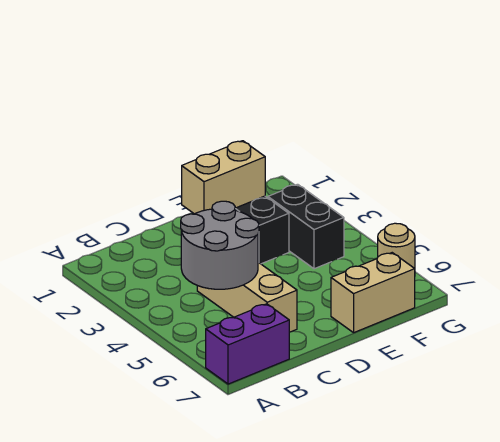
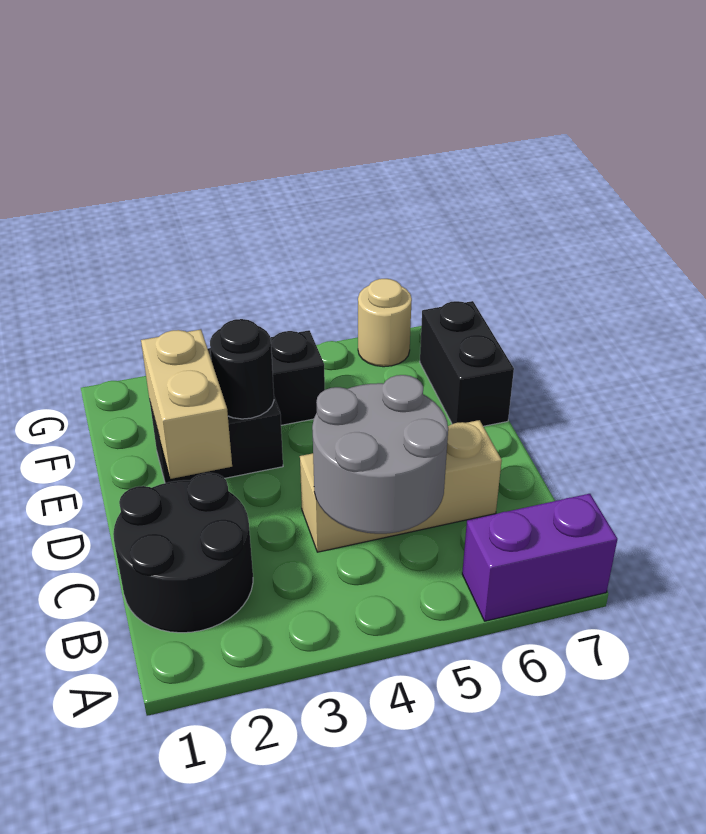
purple brick A7:B7 level 1 -> purple brick A6:A7 level 1
none -> black round brick B1:C2 level 1
none -> black round brick E3 level 2
tan brick E7:F7 level 1 -> black brick E7:F7 level 1

